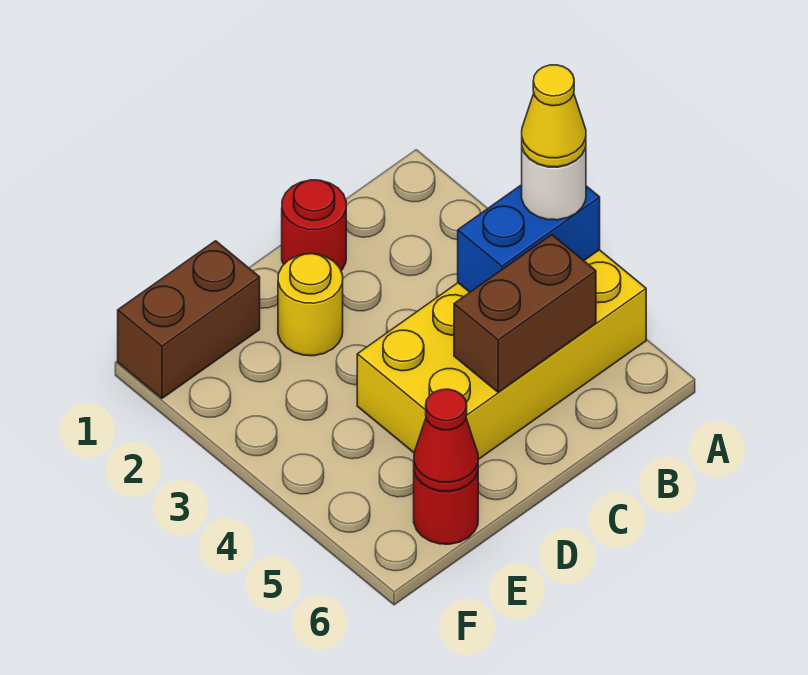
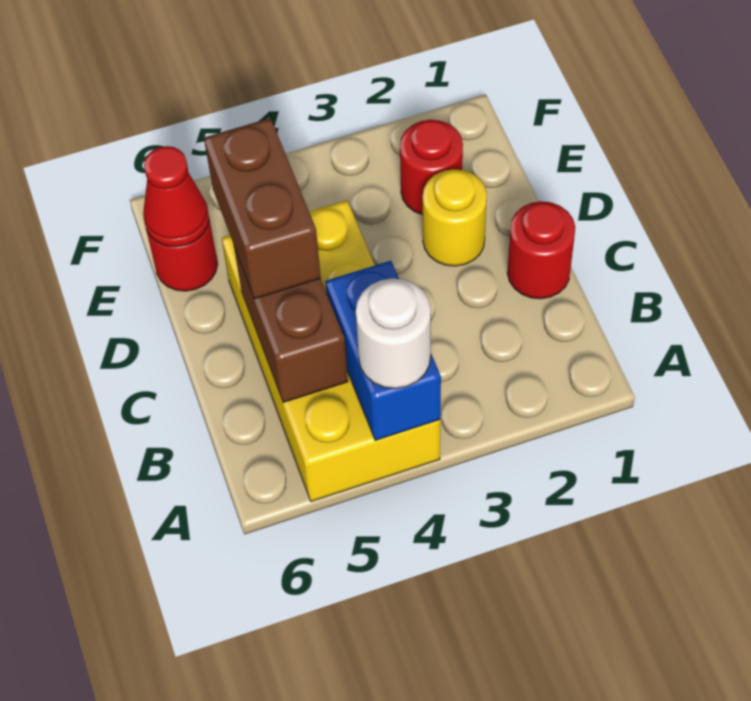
yellow cone A4 level 4 -> none
brown brick E1:F1 level 1 -> brown brick C5:D5 level 3
none -> red round brick E2 level 1

